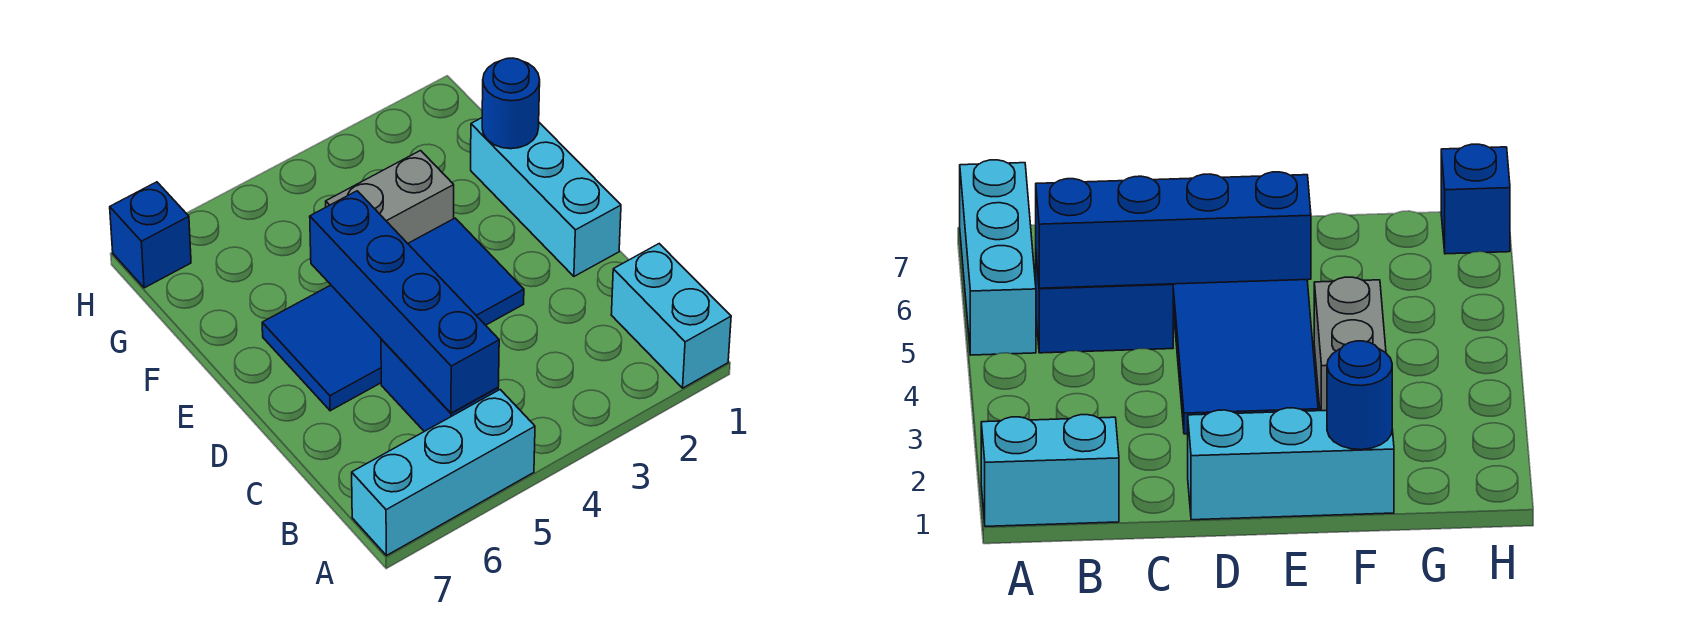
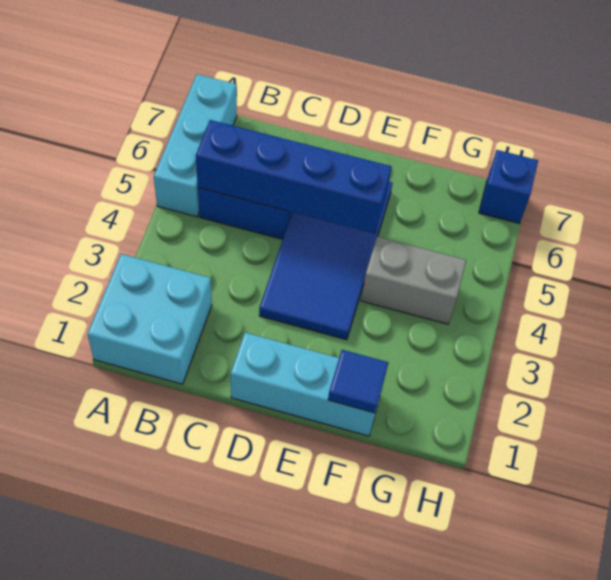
cyan brick A1:B1 level 1 -> cyan brick A1:B2 level 1
blue round brick F1 level 2 -> blue tile F1 level 2
grey brick F3:F4 level 1 -> grey brick F4:G4 level 1

